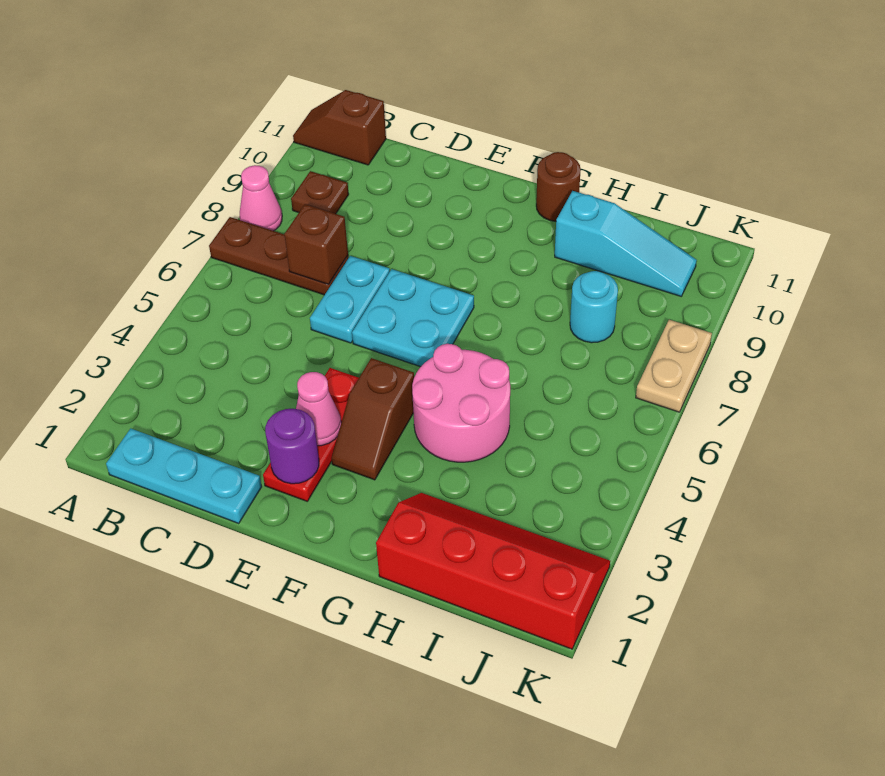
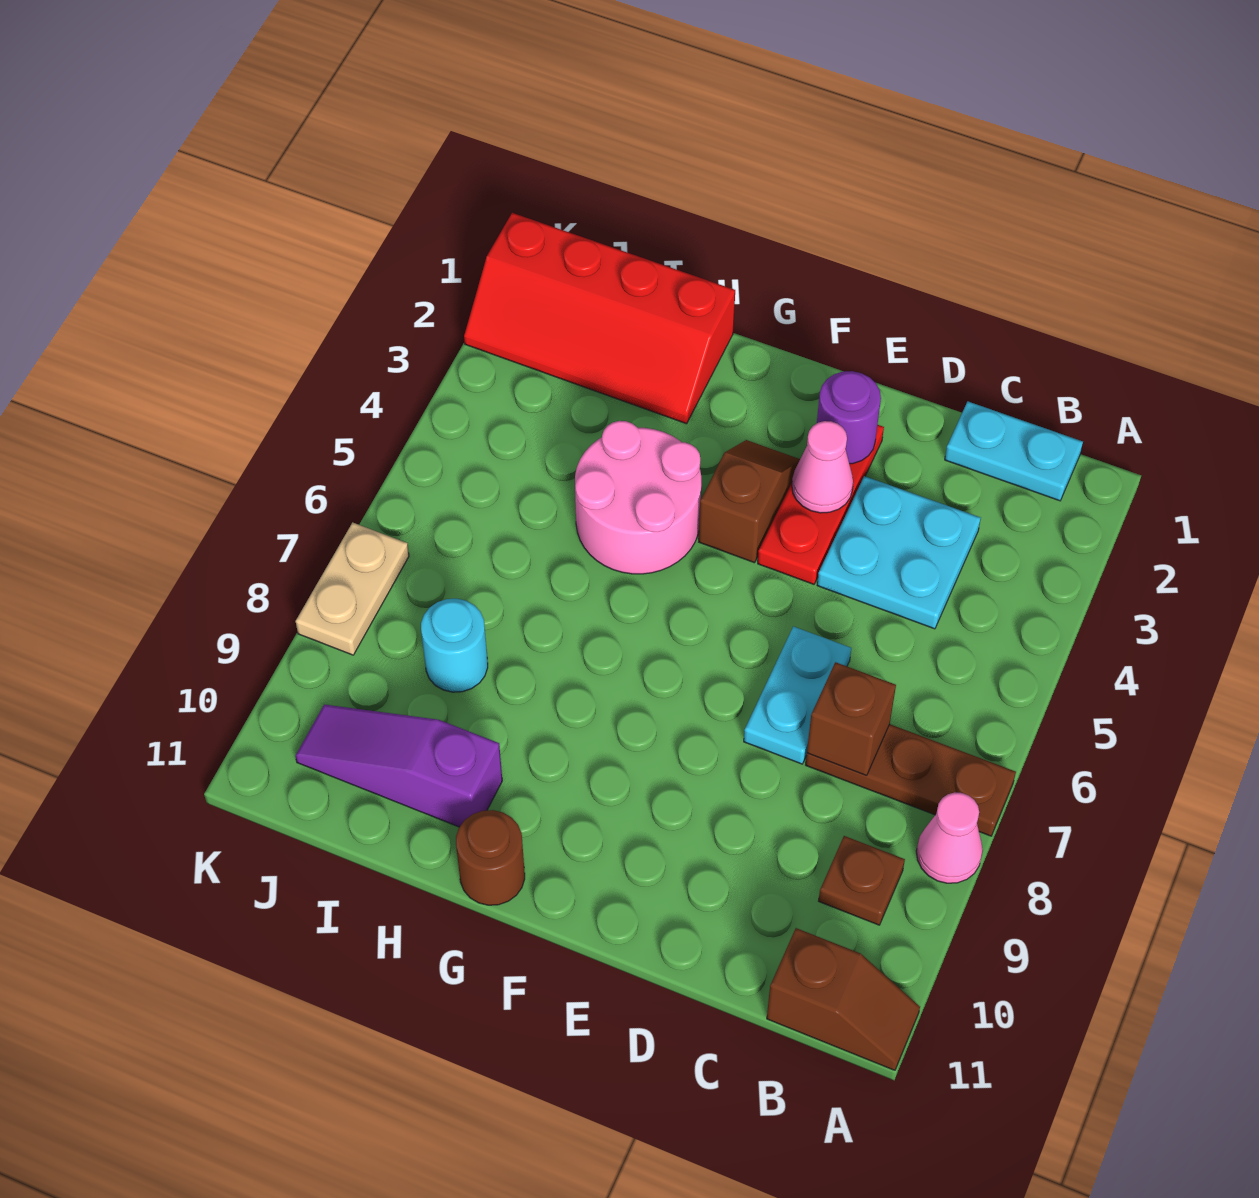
cyan plate B1:D1 level 1 -> cyan plate B1:C1 level 1
cyan plate E6:F7 level 1 -> cyan plate C3:D4 level 1
cyan slope H10:J10 level 1 top H -> purple slope H10:J10 level 1 top H

